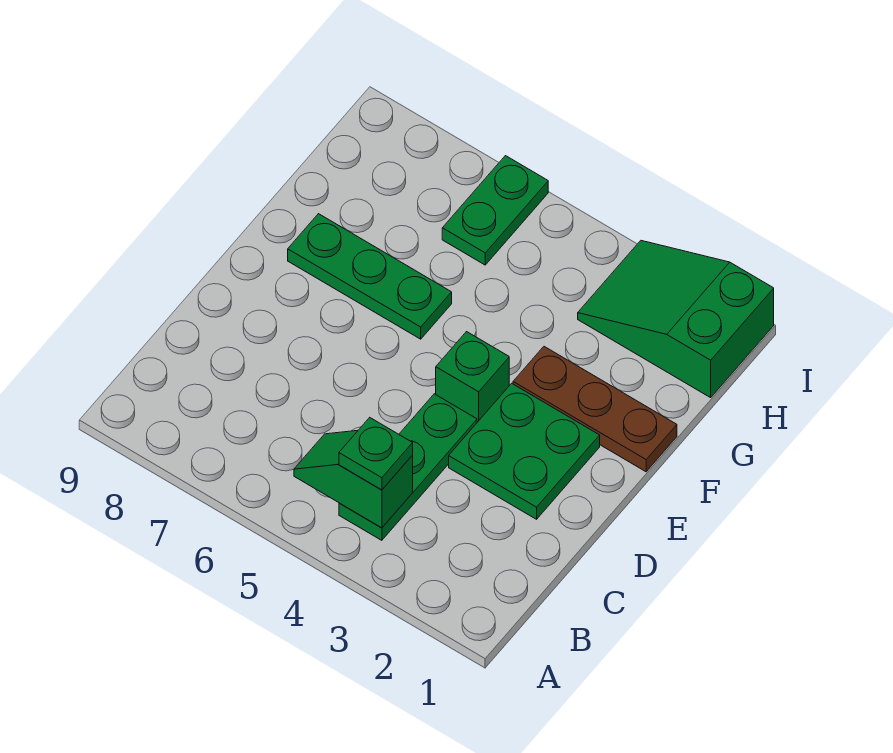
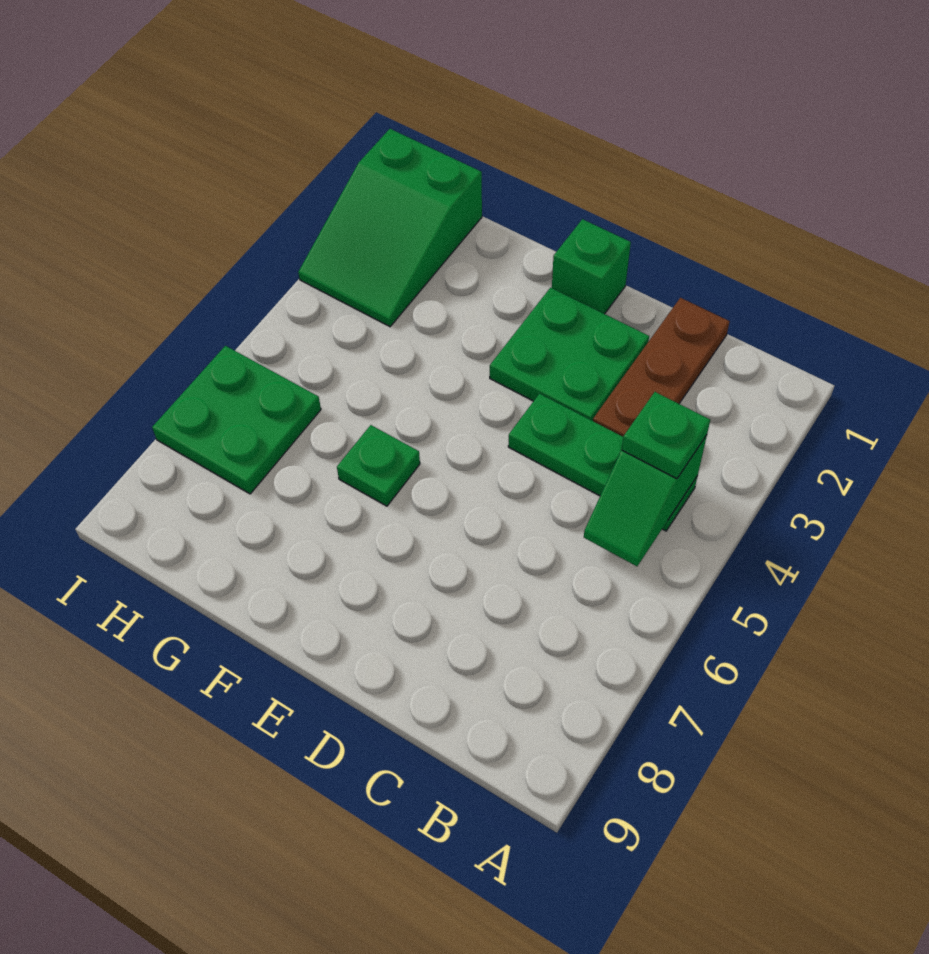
green brick E4 level 1 -> green brick E1 level 1
brown plate F1:F3 level 1 -> brown plate C1:C3 level 1
green plate F6:F8 level 1 -> green plate F6 level 1
green plate H6:I6 level 1 -> green plate H6:I7 level 1

